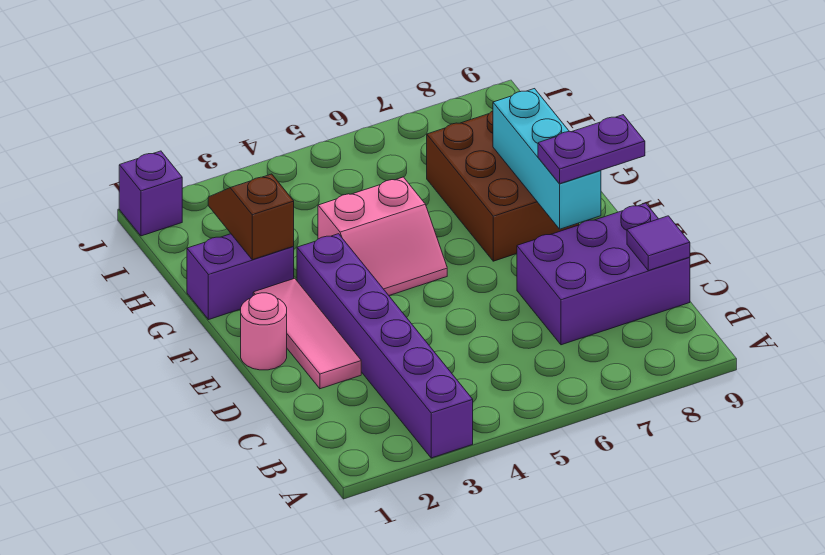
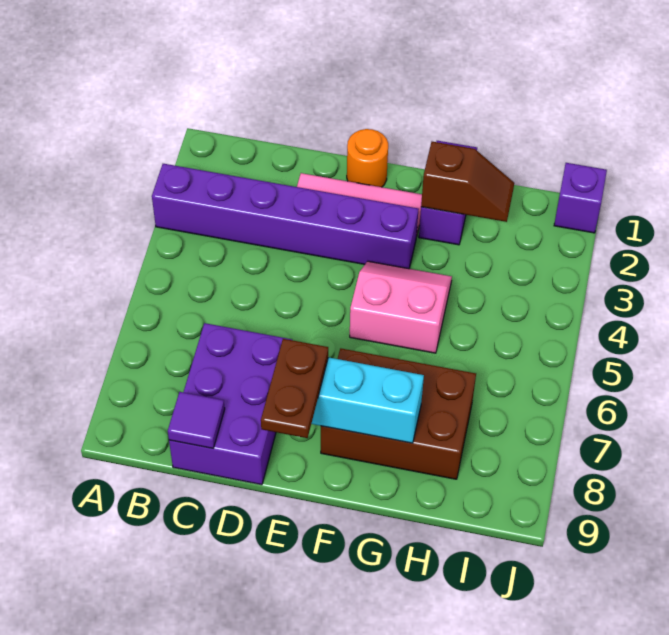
pink round brick E1 level 1 -> orange round brick E1 level 1
purple plate E8:E9 level 3 -> brown plate E8:E9 level 3
pink slope F4:G5 level 1 top G -> pink slope F4:G5 level 1 top 5

